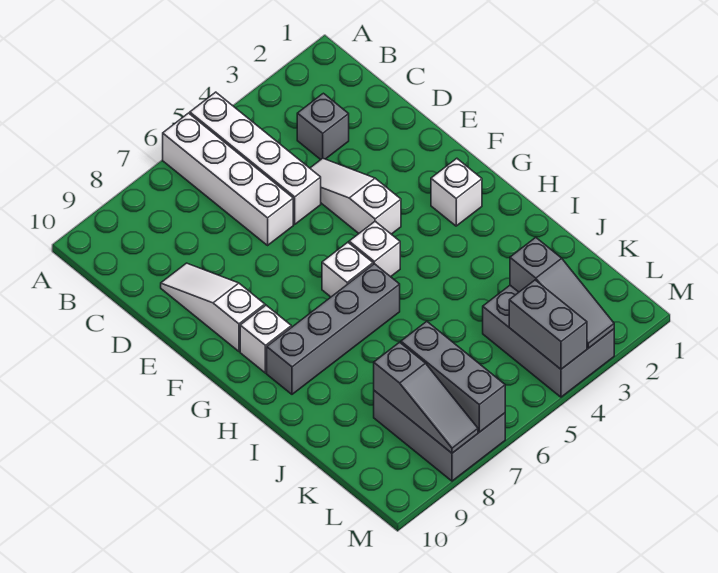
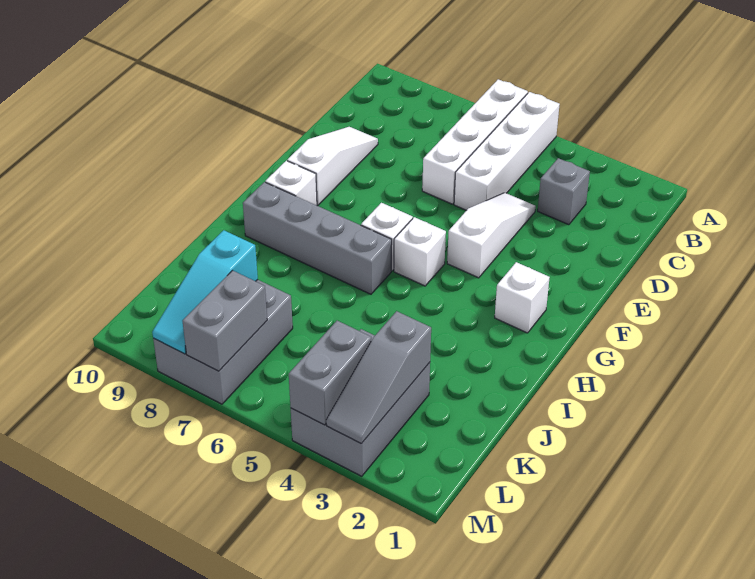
grey brick K7:M7 level 2 -> grey brick L7:M7 level 2
grey slope K8:M8 level 2 top K -> cyan slope K8:M8 level 2 top K

